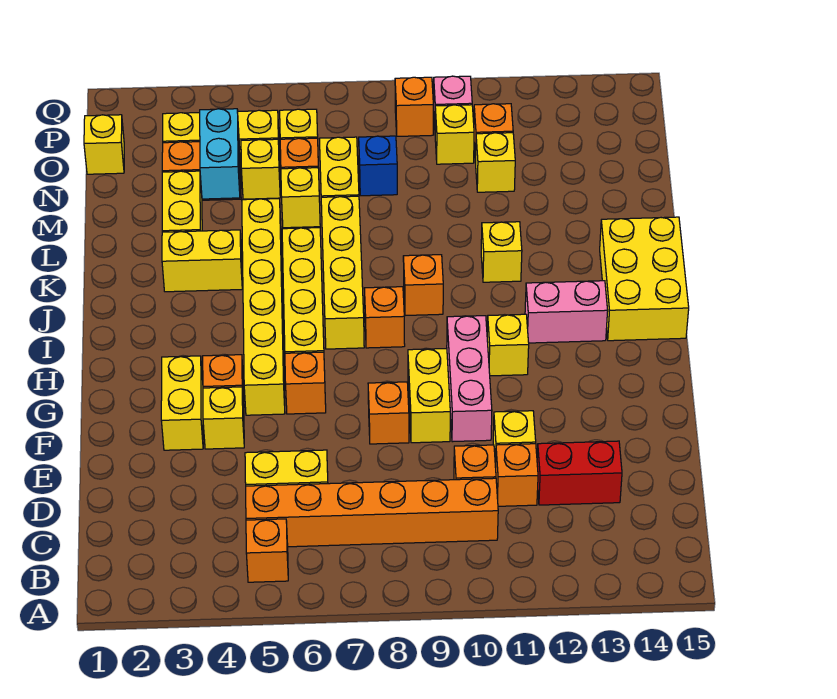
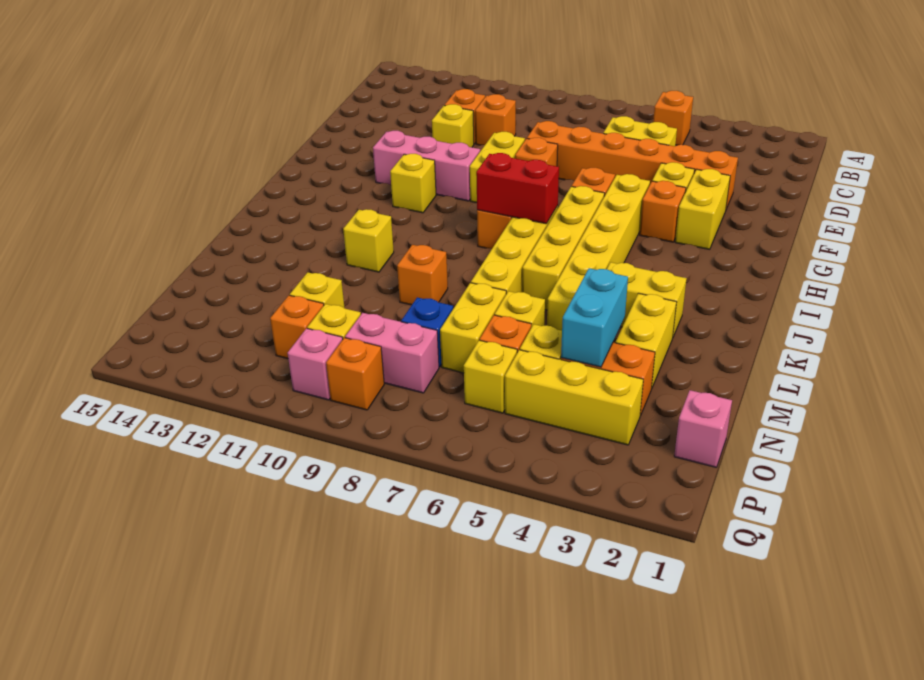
orange brick C5:C10 level 1 -> orange brick E3:E8 level 1
red brick D12:D13 level 1 -> red brick I7:I8 level 2
pink brick F10:H10 level 1 -> pink brick G10:G12 level 1
pink brick I12:I13 level 1 -> pink brick O8:O9 level 1
yellow brick I14:K15 level 1 -> none
orange brick J9 level 1 -> orange brick L9 level 1
yellow brick O1 level 1 -> pink brick O1 level 1

